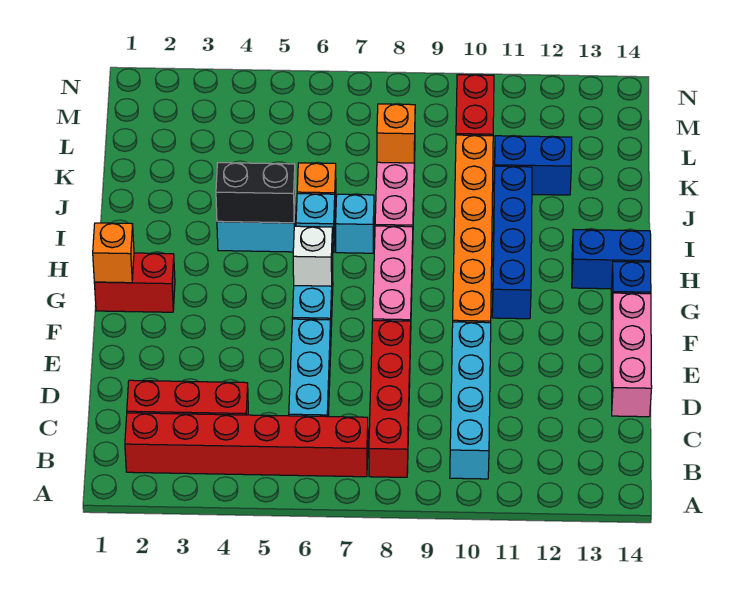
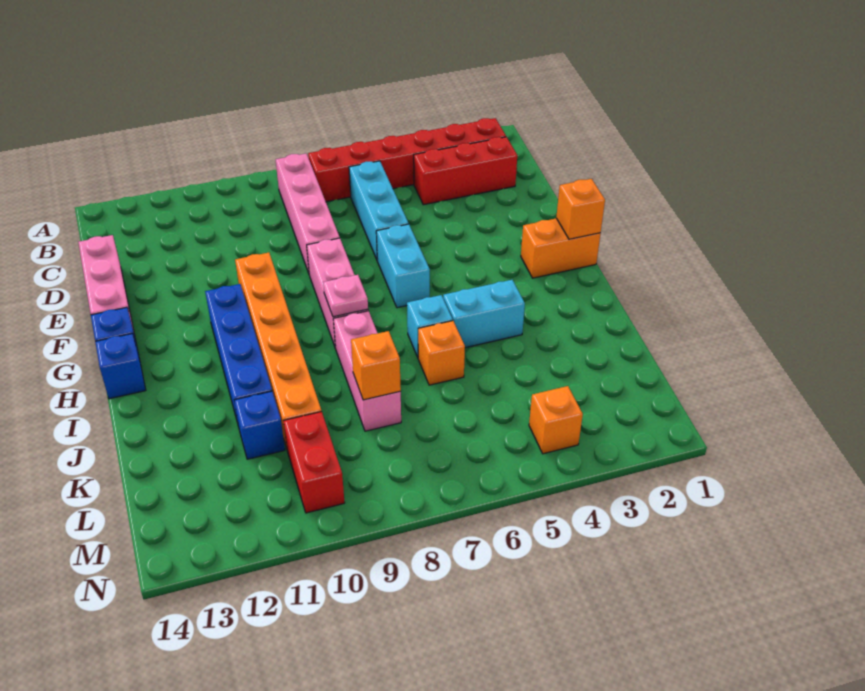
red brick B8:E8 level 1 -> pink brick B8:E8 level 1
cyan brick B10:E10 level 1 -> none
red brick G1:G2 level 1 -> orange brick G1:G2 level 1
white brick G6 level 2 -> none
none -> pink plate H8 level 2
blue brick H13:H14 level 1 -> blue brick H14 level 1
black brick I4:I5 level 2 -> none
cyan brick I7 level 1 -> none
blue brick K11:K12 level 1 -> blue brick K11 level 1
none -> orange brick M4 level 1

